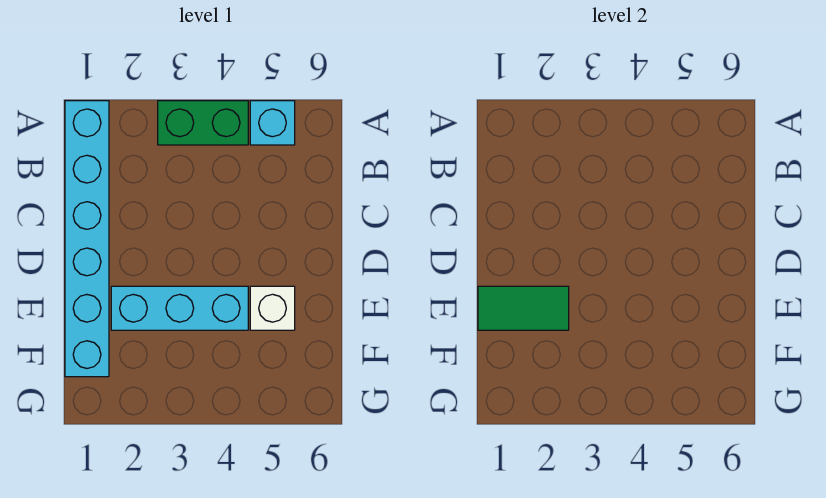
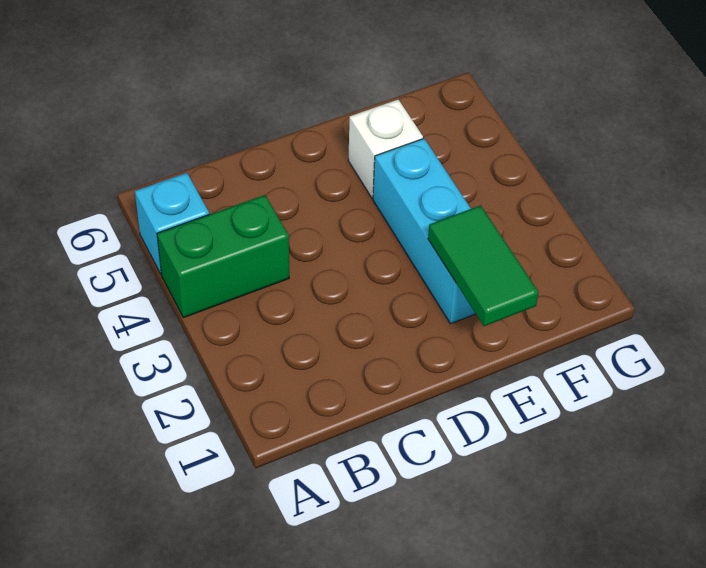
cyan brick A1:F1 level 1 -> none
green brick A3:A4 level 1 -> green brick A4:B4 level 1

